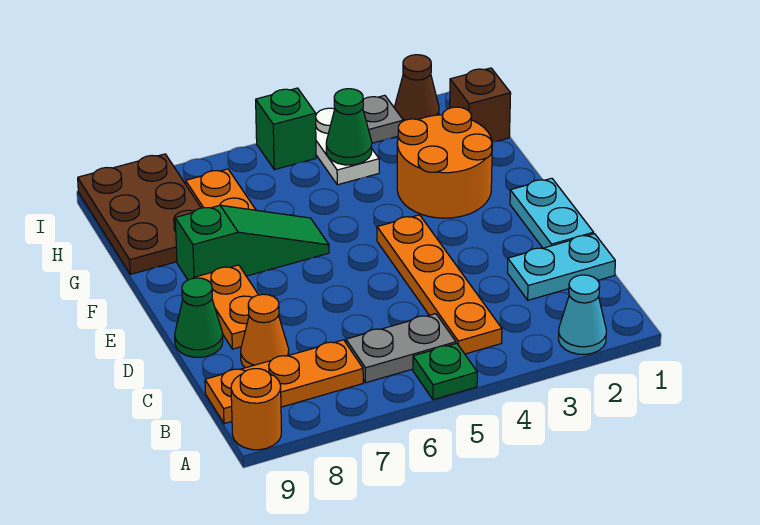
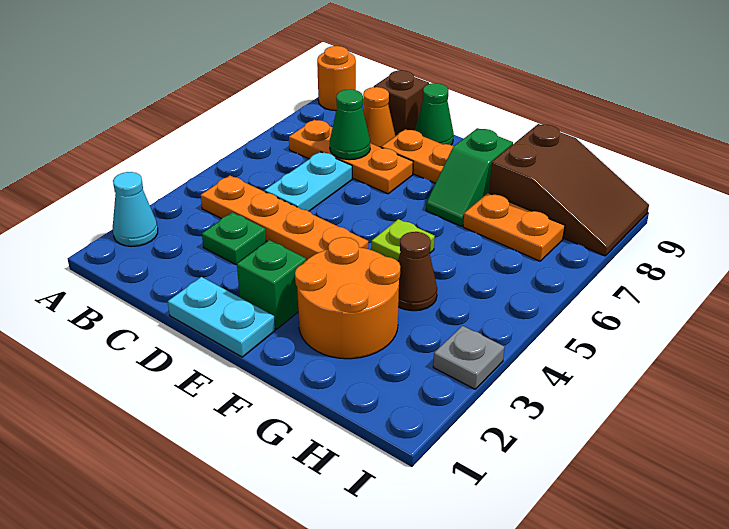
green plate A5 level 1 -> green plate C3 level 1
grey plate B5:B6 level 1 -> none
orange plate B7:B9 level 1 -> orange plate B7:D7 level 1
cyan plate C1:C2 level 1 -> cyan plate C5:C6 level 1
none -> lime plate F5 level 1
green slope F6:F8 level 1 top 8 -> green slope F7:F8 level 1 top 8
brown plate G8:I9 level 1 -> brown slope G8:I9 level 1 top G
brown brick H1 level 1 -> brown brick C9 level 1
white plate H4:I4 level 1 -> none
green cone H4 level 2 -> green cone C7 level 2
brown cone I2 level 1 -> brown cone G4 level 1
green brick I5 level 1 -> green brick E2 level 1

